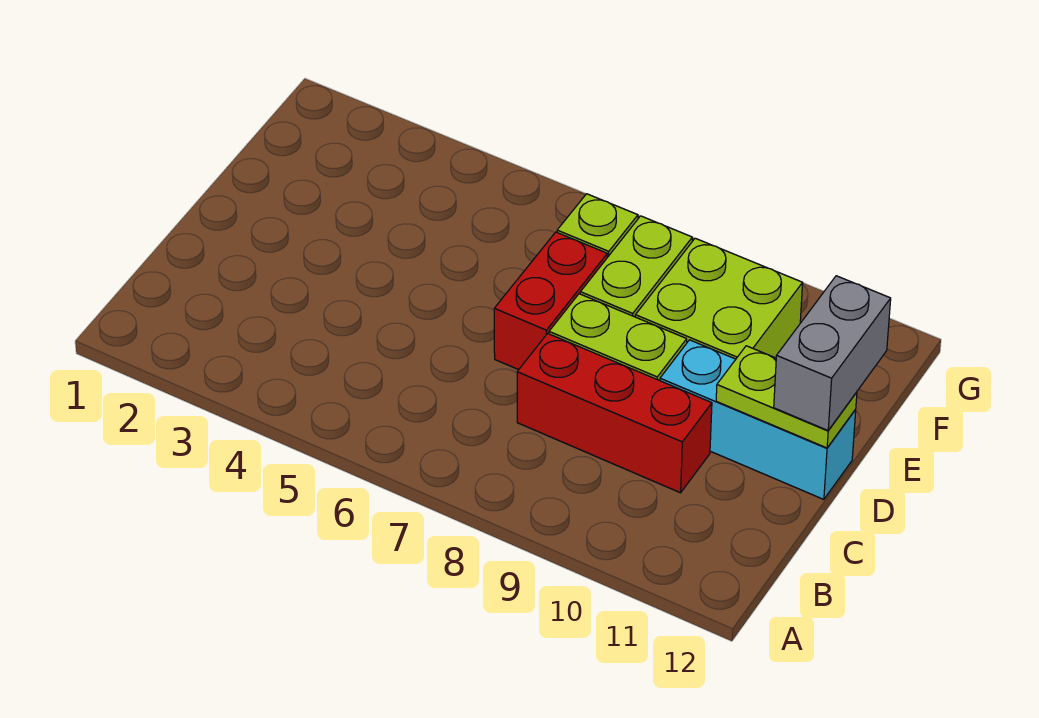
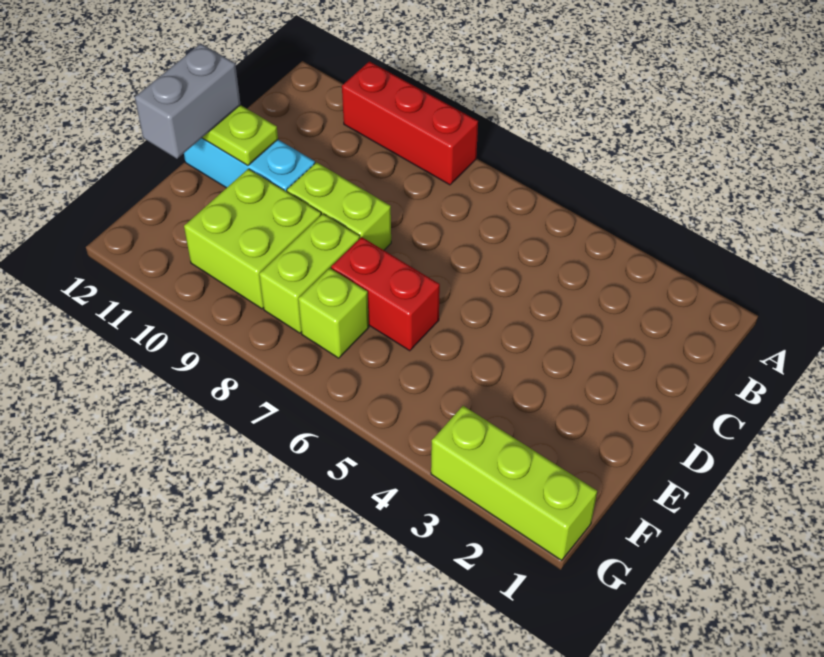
red brick C8:C10 level 1 -> red brick A8:A10 level 1
red brick D7:E7 level 1 -> red brick E6:E7 level 1
none -> lime brick G1:G3 level 1

